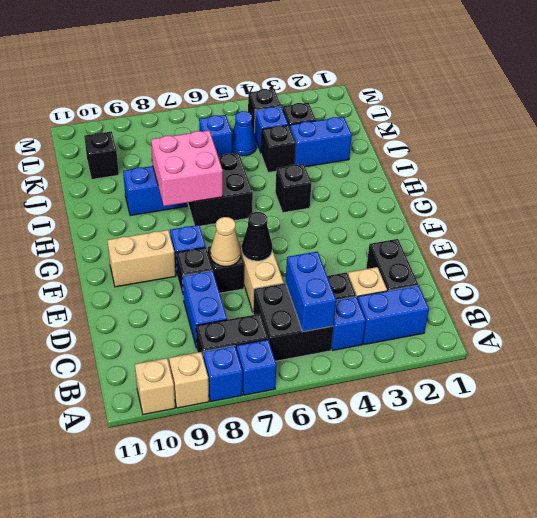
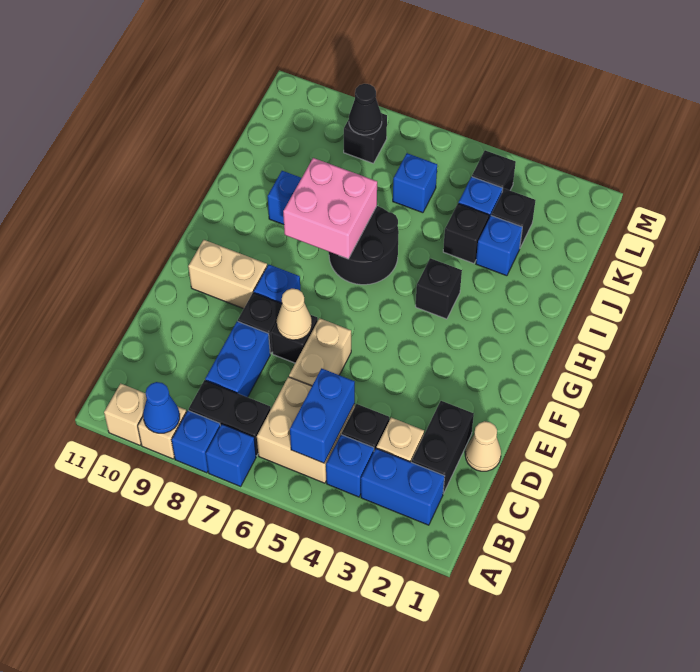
black brick B5:C6 level 1 -> tan brick B5:C6 level 1
none -> tan cone D1 level 1
black cone E6 level 2 -> black cone L8 level 2
black brick H6:I7 level 1 -> black round brick H6:I7 level 1
blue brick J2:J3 level 1 -> blue brick J3 level 1
blue cone K5 level 1 -> blue cone A9 level 2
black brick K10 level 1 -> black brick L8 level 1

